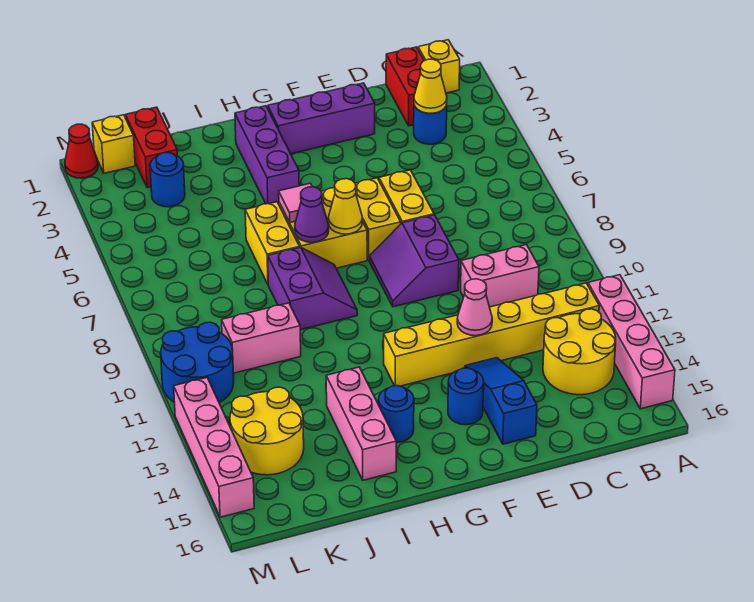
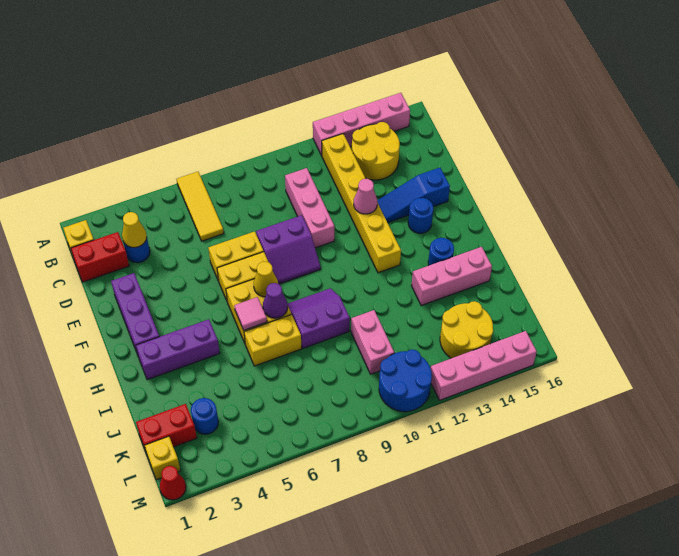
none -> yellow tile A6:C6 level 1
pink brick C10:D10 level 1 -> pink brick C10:E10 level 1

